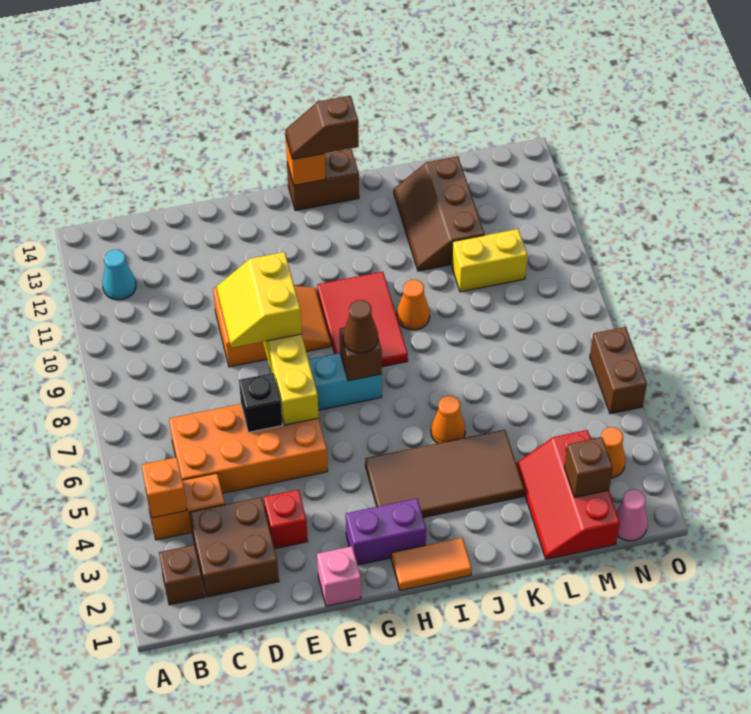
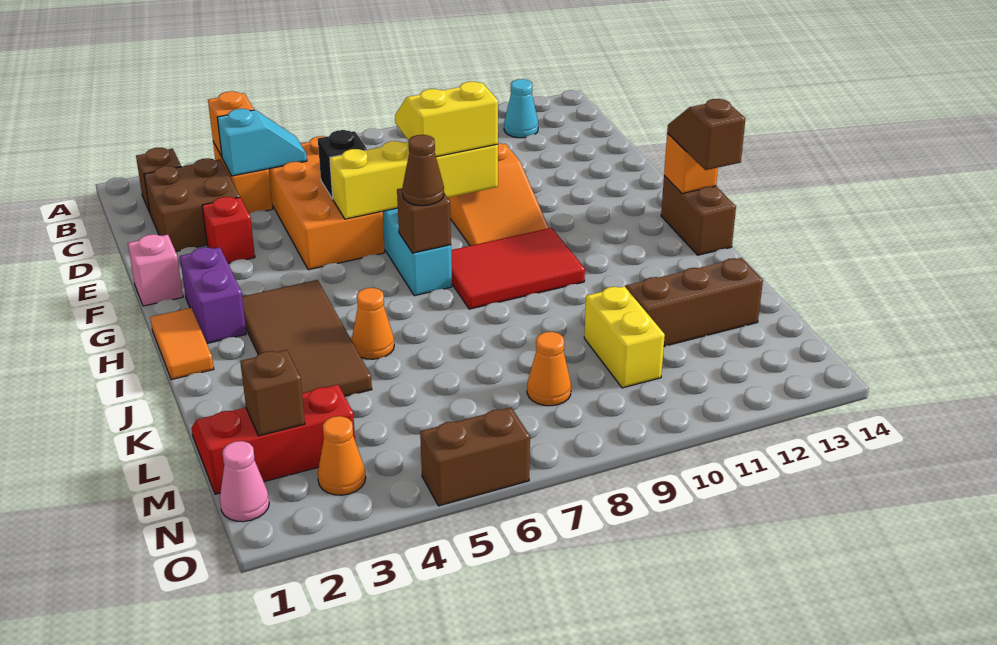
none -> cyan slope C4:C5 level 2 top 4
orange cone J9 level 1 -> orange cone M8 level 1

